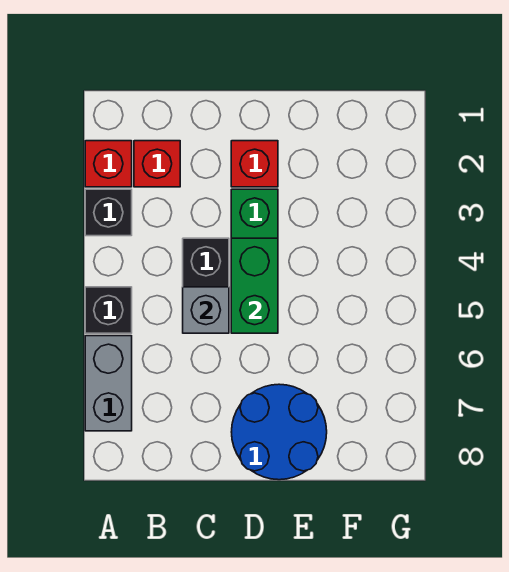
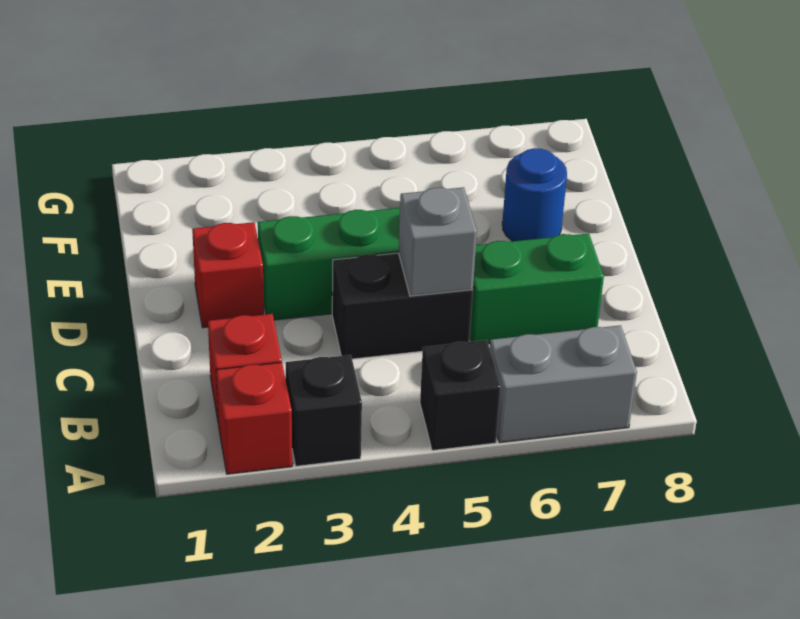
green brick D4:D5 level 2 -> green brick C6:C7 level 1
blue round brick D7:E8 level 1 -> blue round brick E7 level 1

